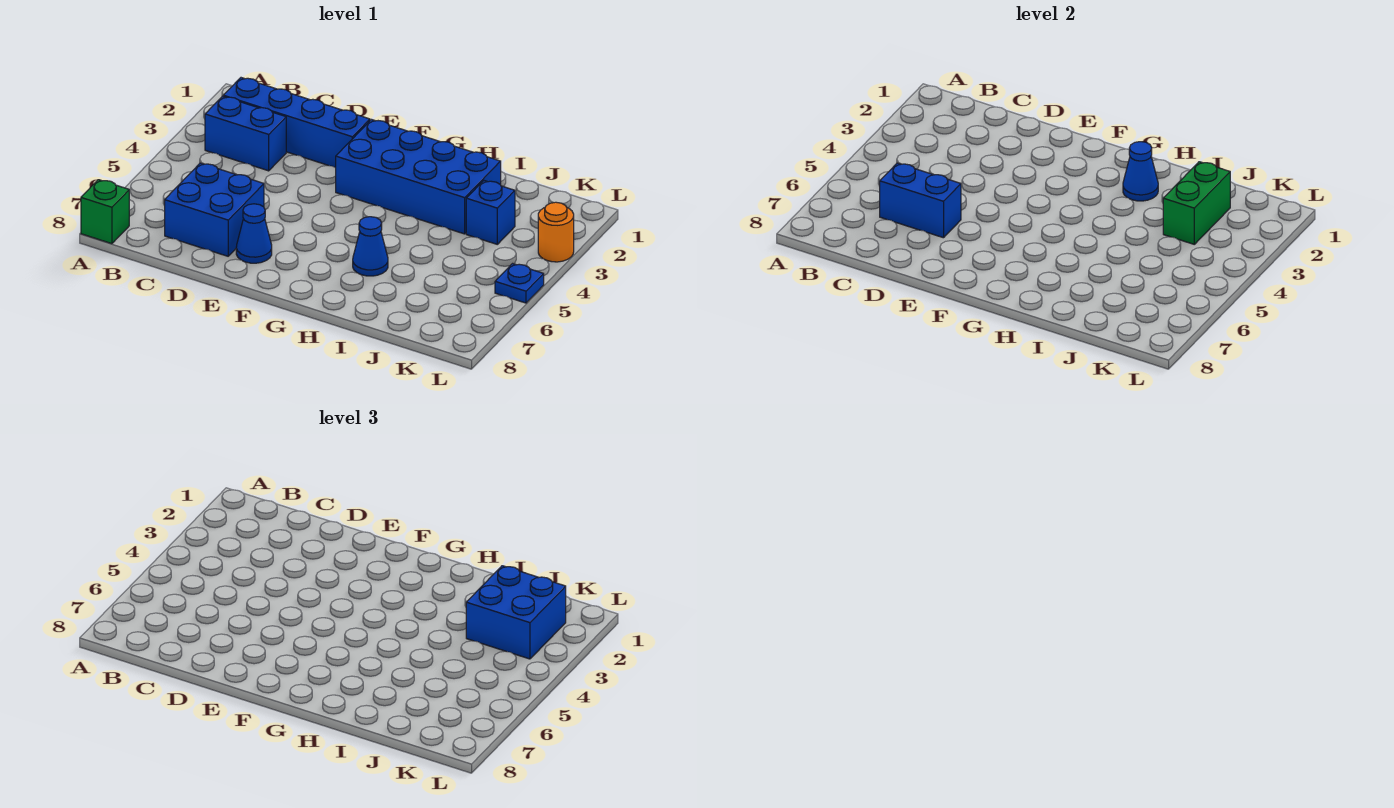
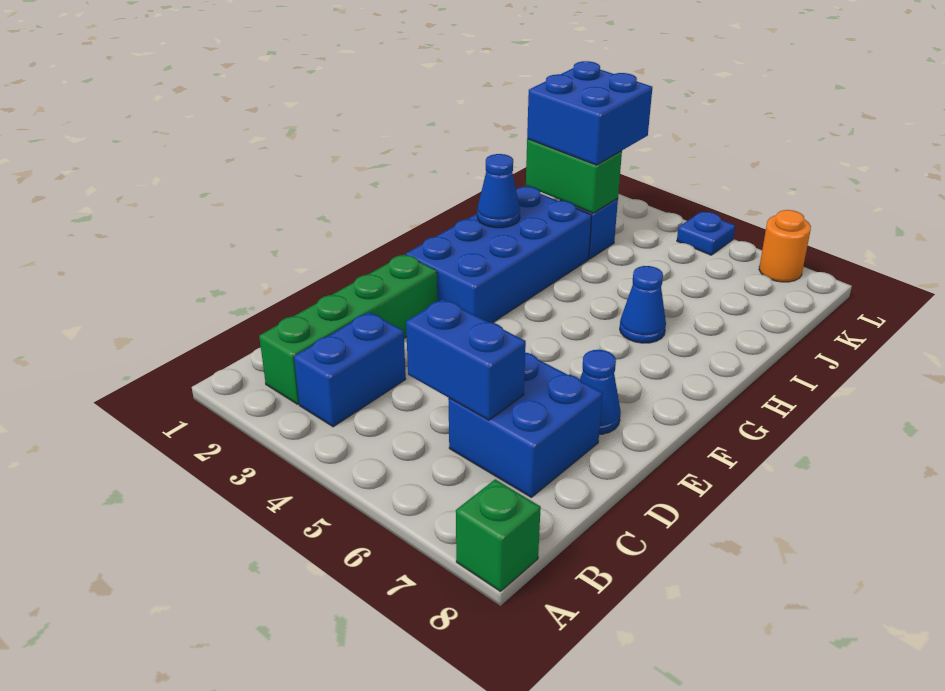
blue brick B2:E2 level 1 -> green brick B2:E2 level 1
blue brick C6:D6 level 2 -> blue brick C5:C6 level 2
orange round brick L3 level 1 -> orange round brick L7 level 1

